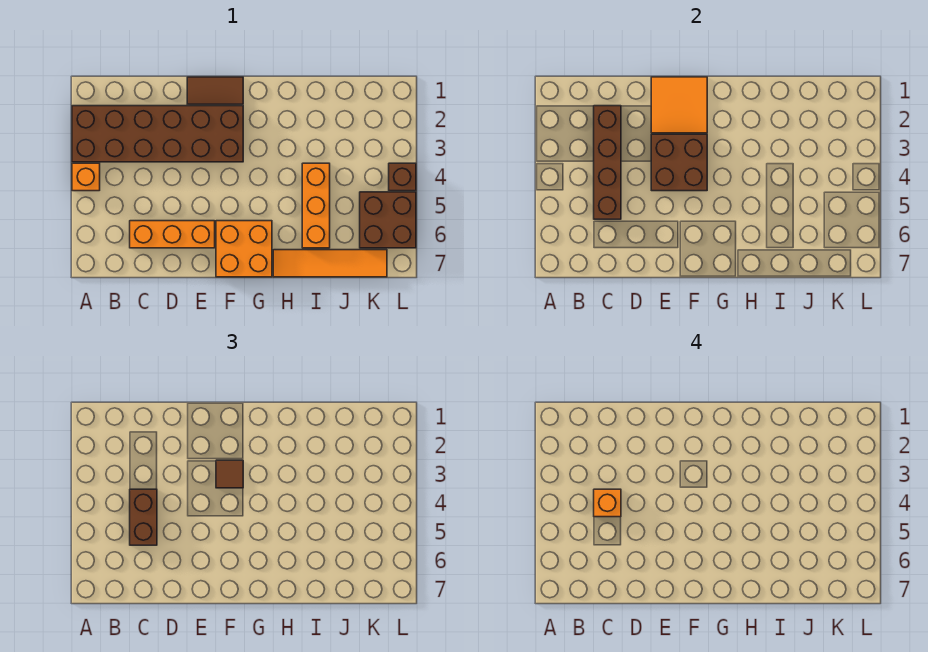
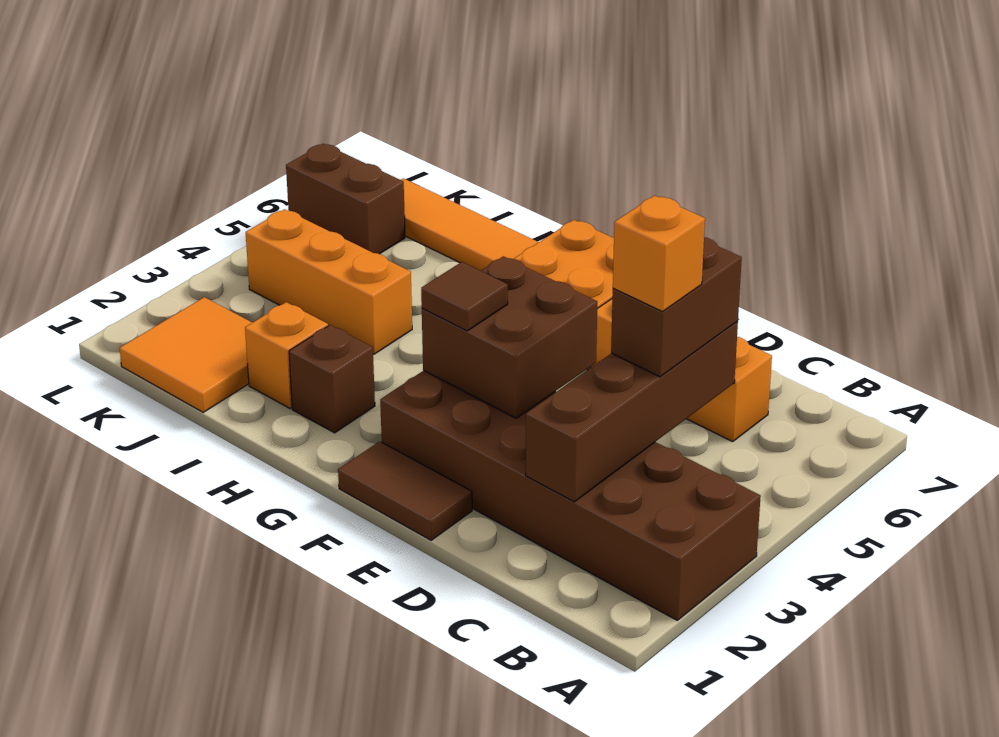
orange brick A4 level 1 -> orange brick I2 level 1
orange tile E1:F2 level 2 -> orange tile J1:K2 level 1
orange brick I4:I6 level 1 -> orange brick I4:K4 level 1
brown brick K5:L6 level 1 -> brown brick K6:L6 level 1
brown brick L4 level 1 -> brown brick H2 level 1

